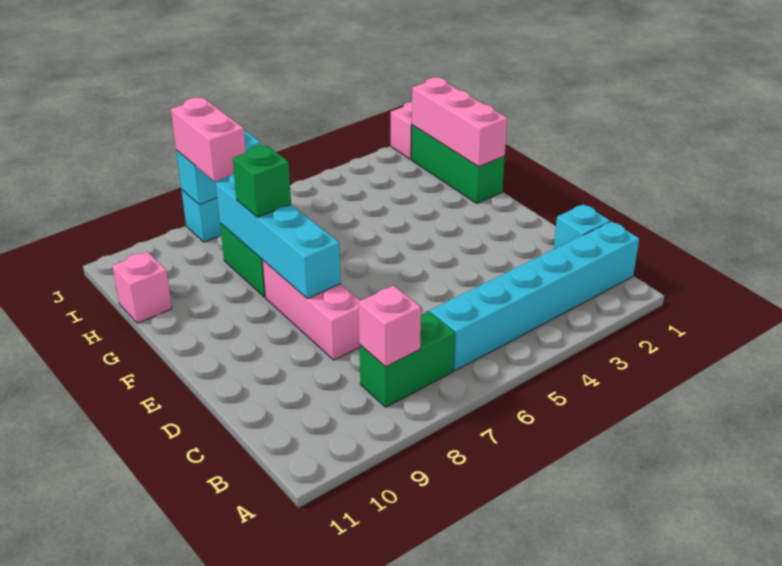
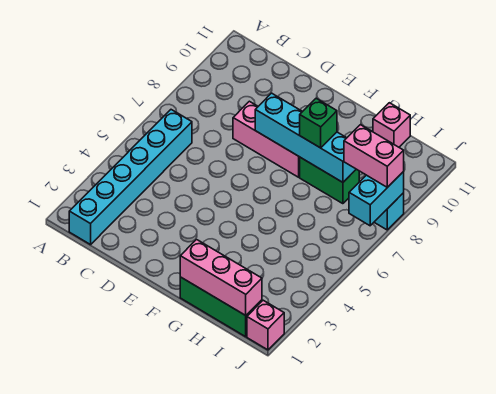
green brick B7:B8 level 1 -> none
pink brick B8 level 2 -> none
cyan brick C1 level 1 -> none

